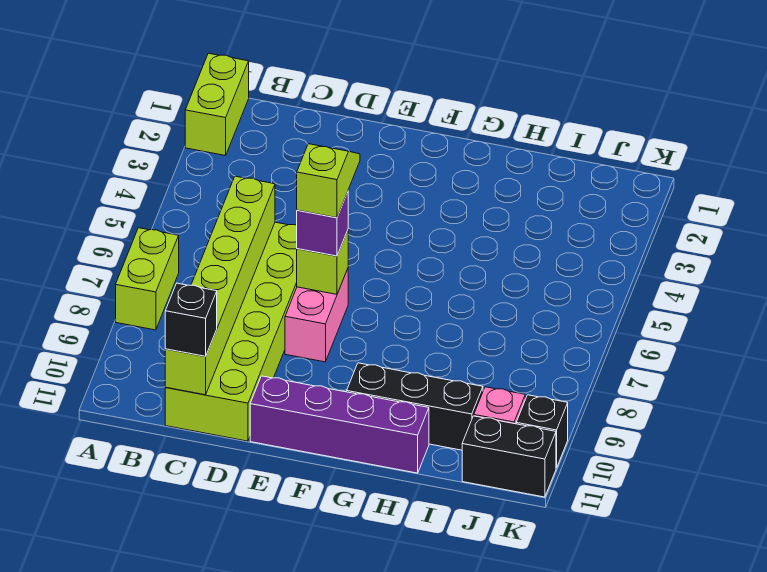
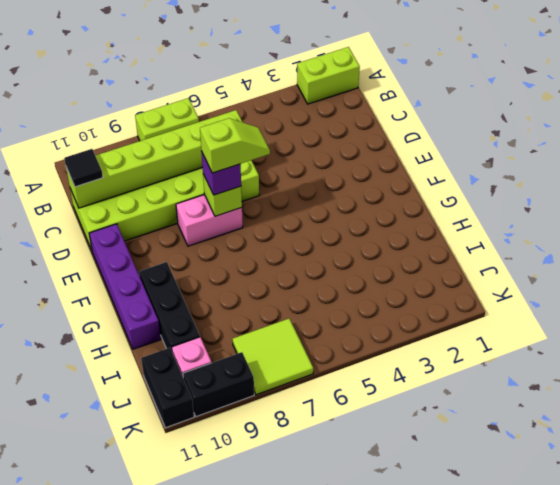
black brick C11 level 3 -> black tile C11 level 3
none -> lime tile J7:K8 level 1
black brick K10 level 1 -> black brick K9:K10 level 1

